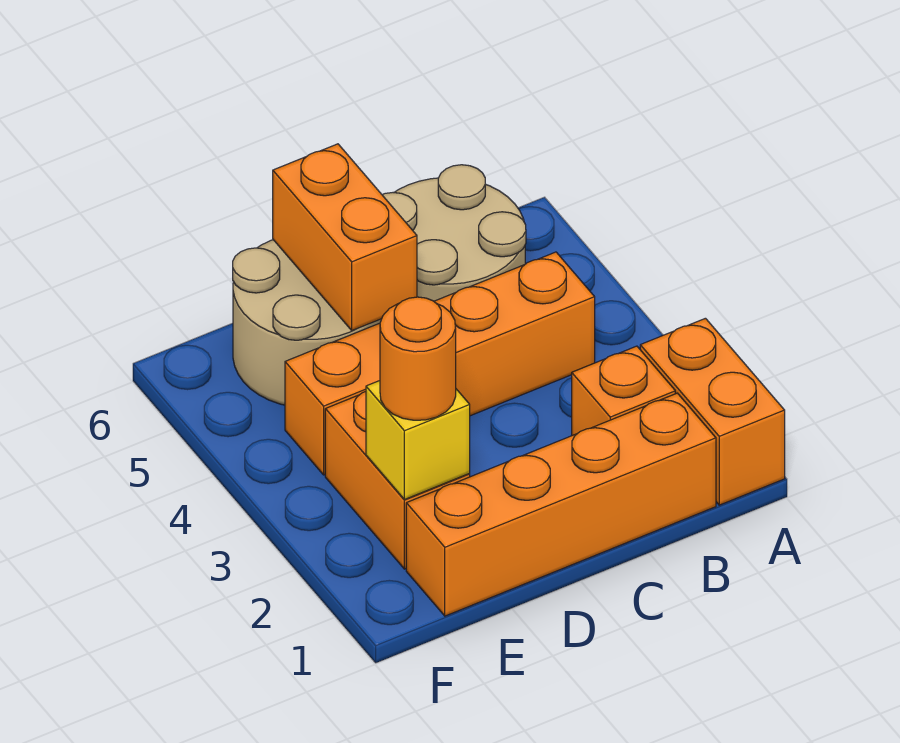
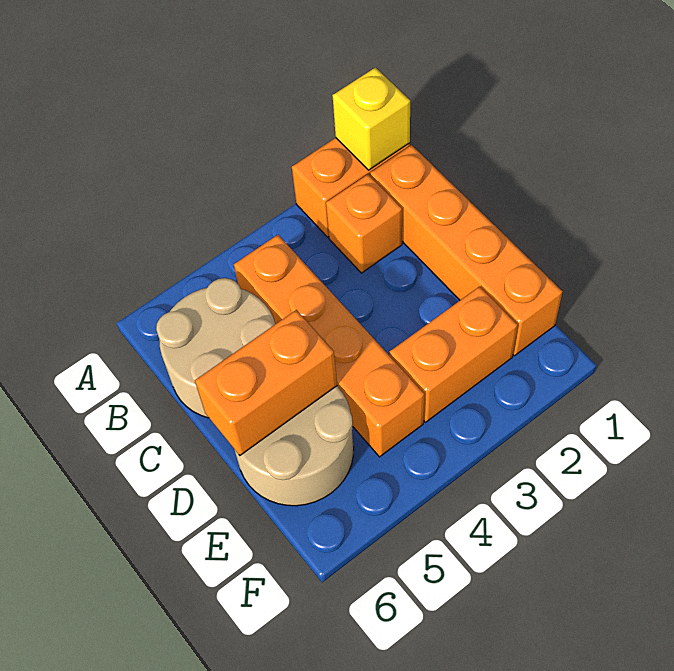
yellow brick E2 level 2 -> yellow brick A1 level 2
orange round brick E2 level 3 -> none

